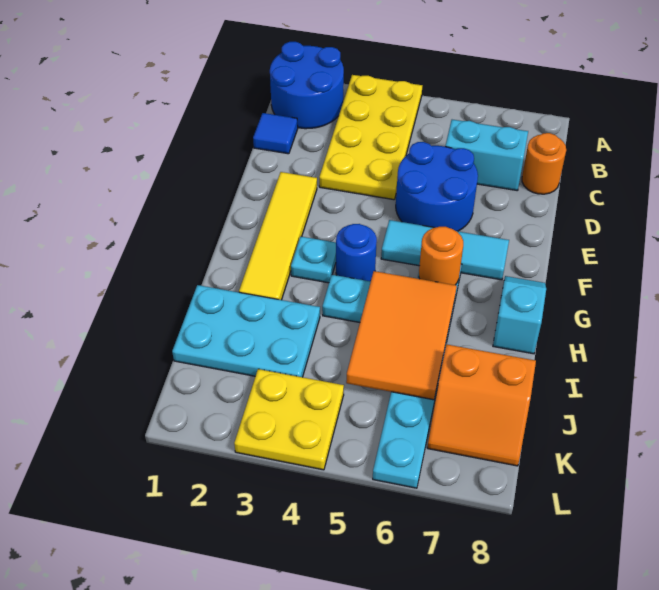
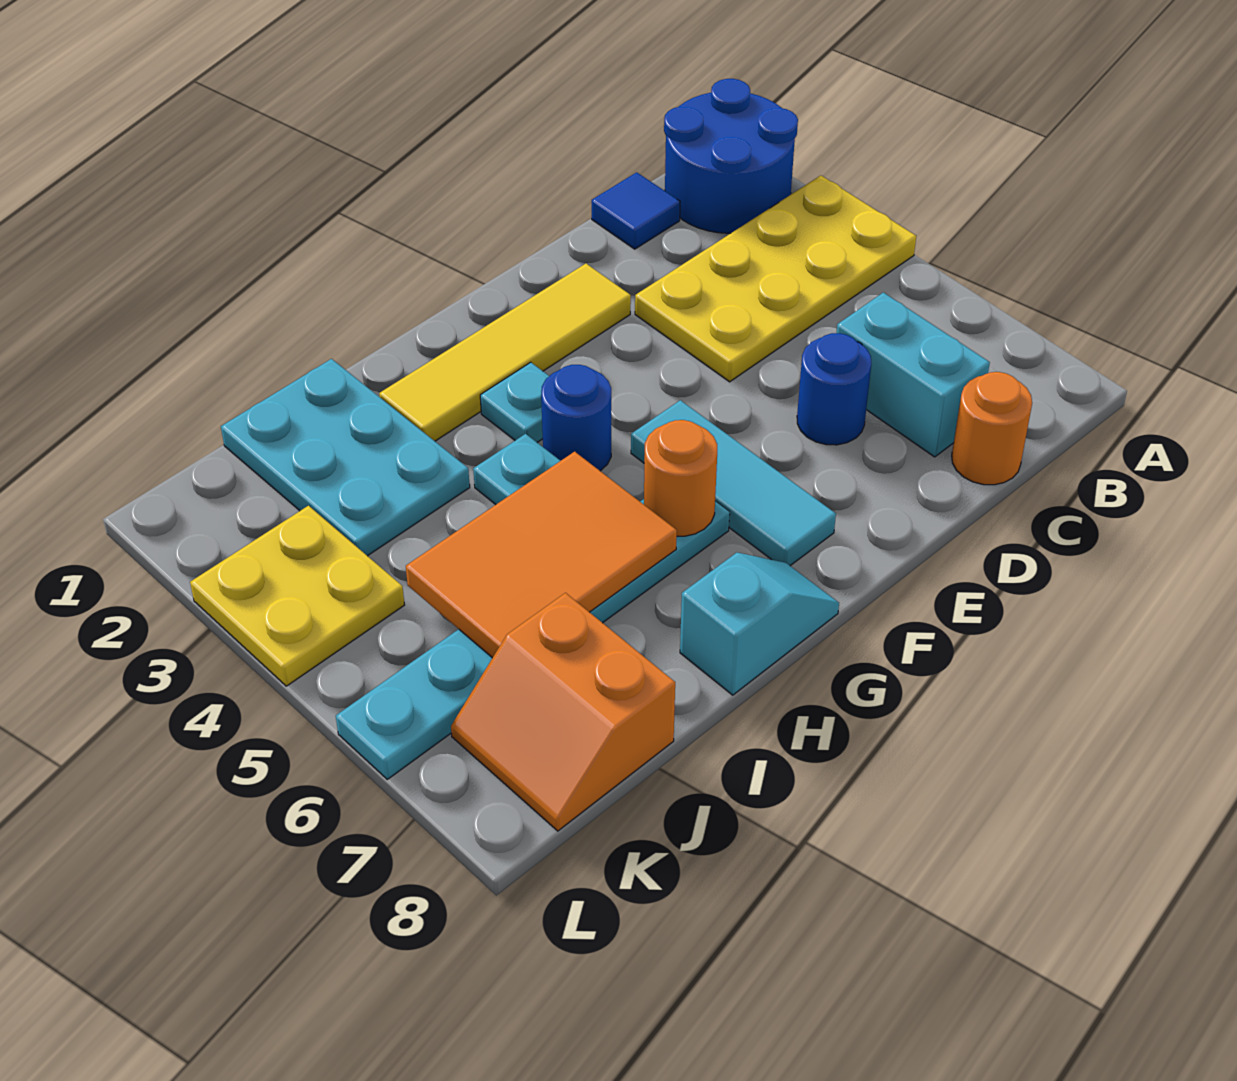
blue round brick D5:E6 level 1 -> blue round brick D6 level 1

